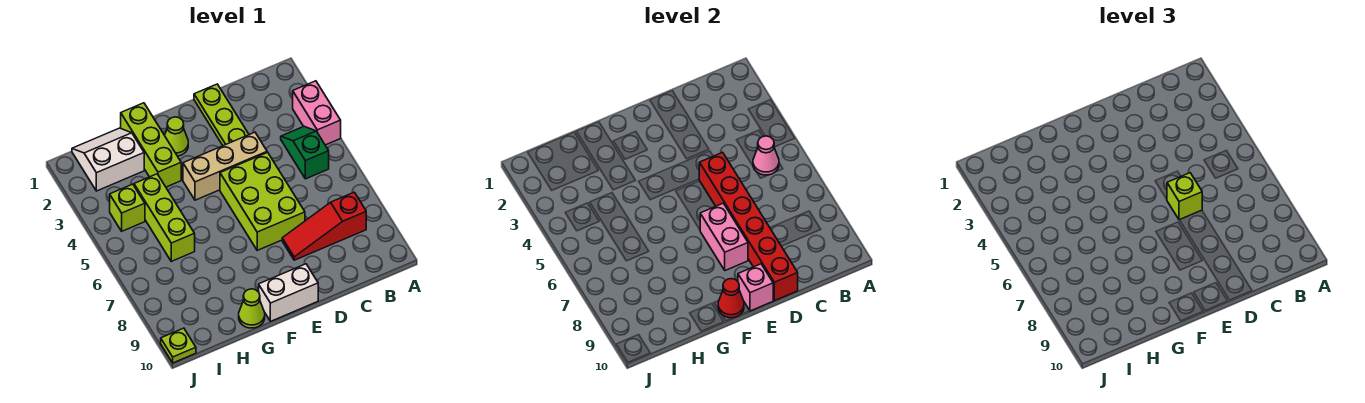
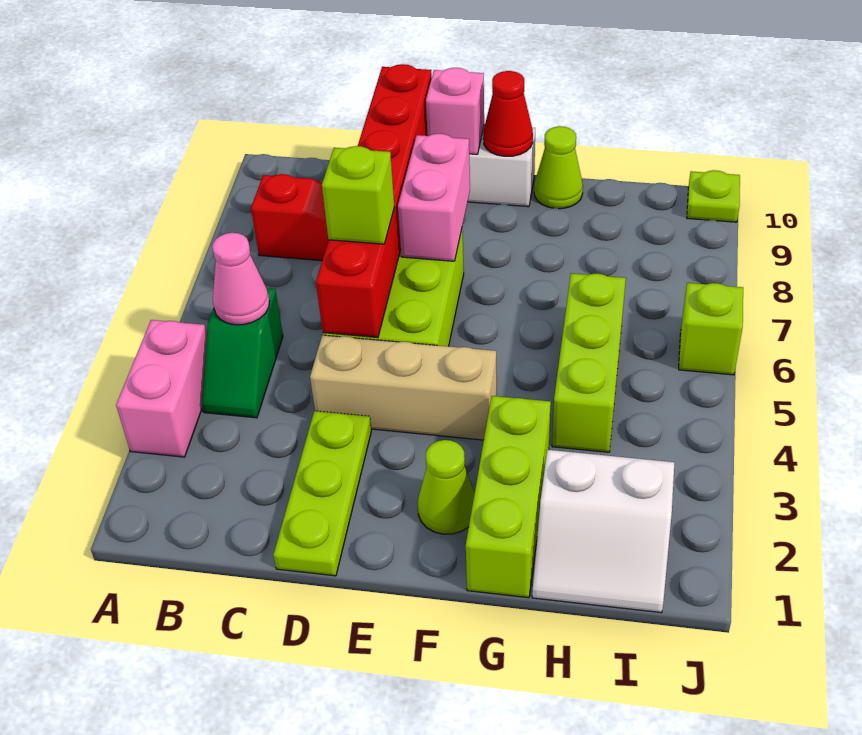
lime brick I4 level 1 -> lime brick J6 level 1

